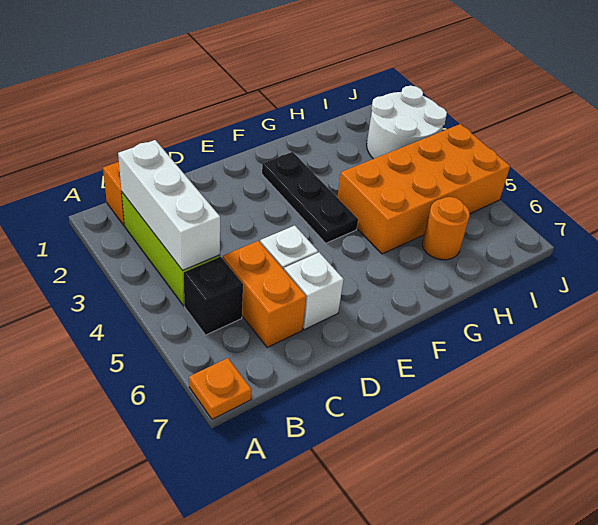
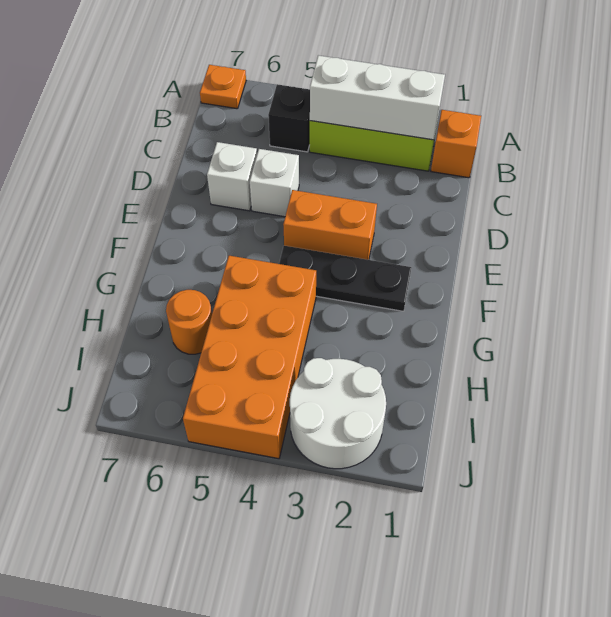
orange brick C5:C6 level 1 -> orange brick E3:E4 level 1

